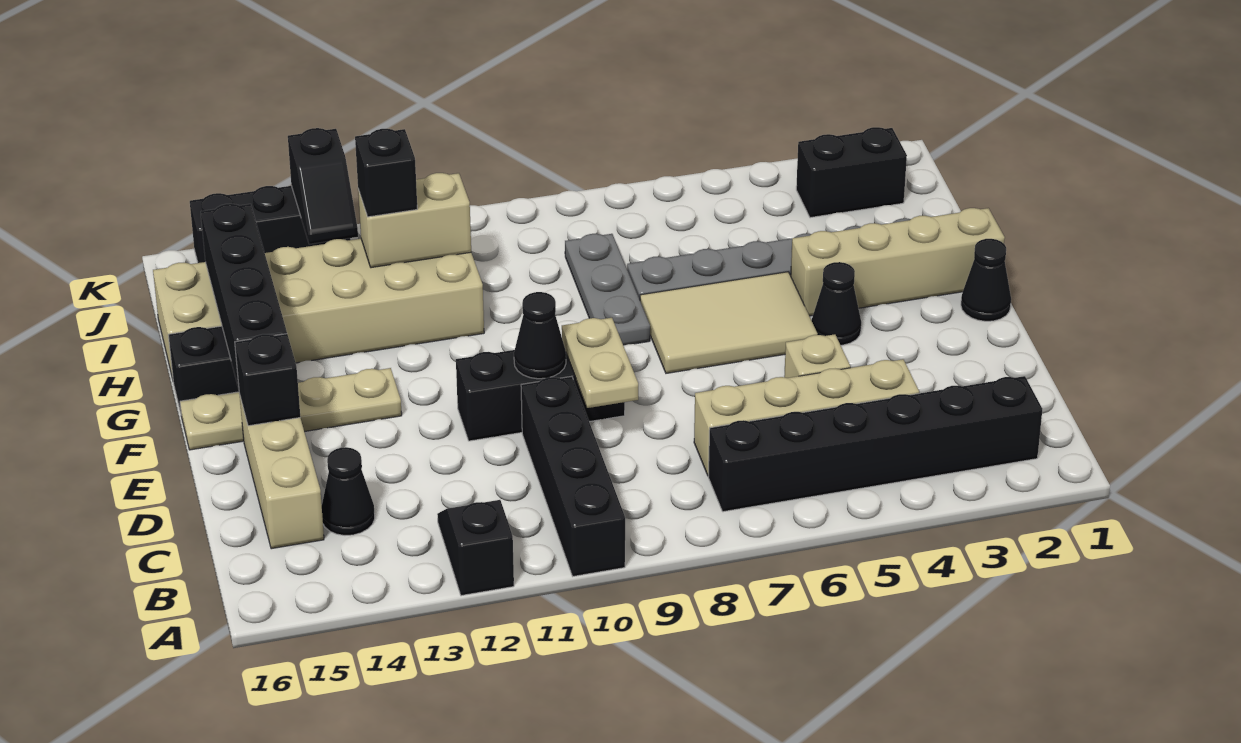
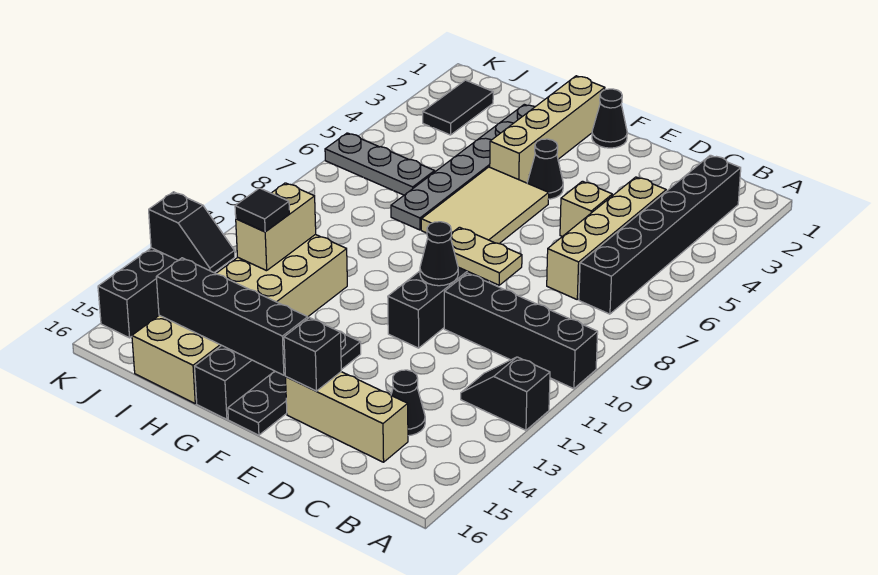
tan plate F13:F16 level 1 -> black plate F13:F16 level 1
grey plate G8:I8 level 1 -> grey plate I6:K6 level 1
black brick I12 level 3 -> black tile I12 level 3
black brick J2:J3 level 1 -> black tile J2:J3 level 1

